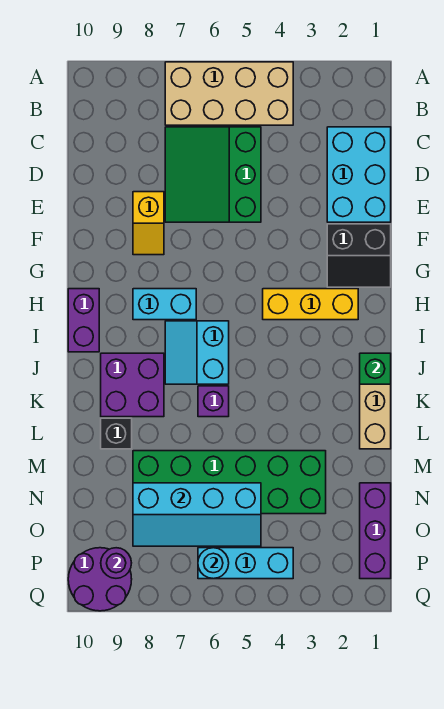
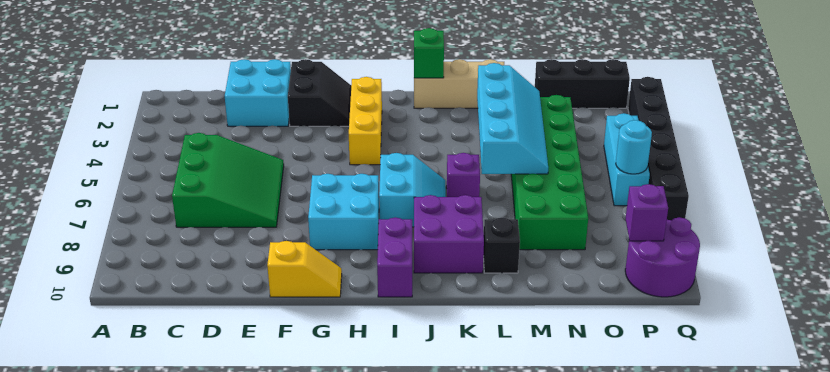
tan brick A4:B7 level 1 -> none
cyan brick C1:E2 level 1 -> cyan brick D1:E2 level 1
green slope C5:E7 level 1 top 5 -> green slope C5:E7 level 1 top C
yellow slope E8:F8 level 1 top E -> yellow slope F10:G10 level 1 top F
cyan brick H7:H8 level 1 -> cyan brick G7:H8 level 1
purple brick H10:I10 level 1 -> purple brick I9:I10 level 1
cyan slope I6:J7 level 1 top 6 -> cyan slope I6:J7 level 1 top I
purple brick N1:P1 level 1 -> black brick N1:P1 level 1
cyan slope N5:O8 level 2 top N -> cyan slope L3:M6 level 2 top L
purple round brick P9 level 2 -> purple brick P9 level 2
none -> black brick Q2:Q7 level 1

